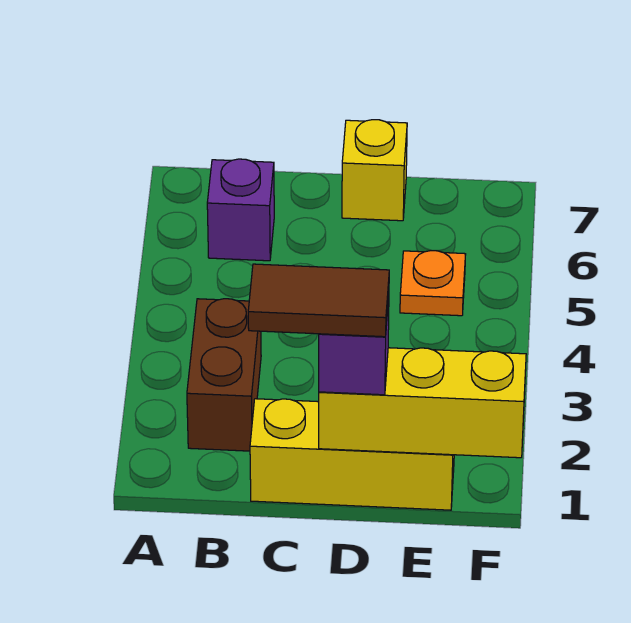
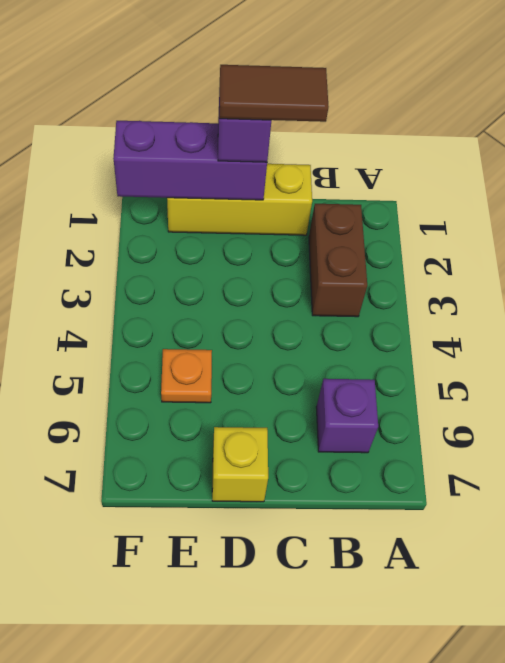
yellow brick D1:F1 level 2 -> purple brick D1:F1 level 2

